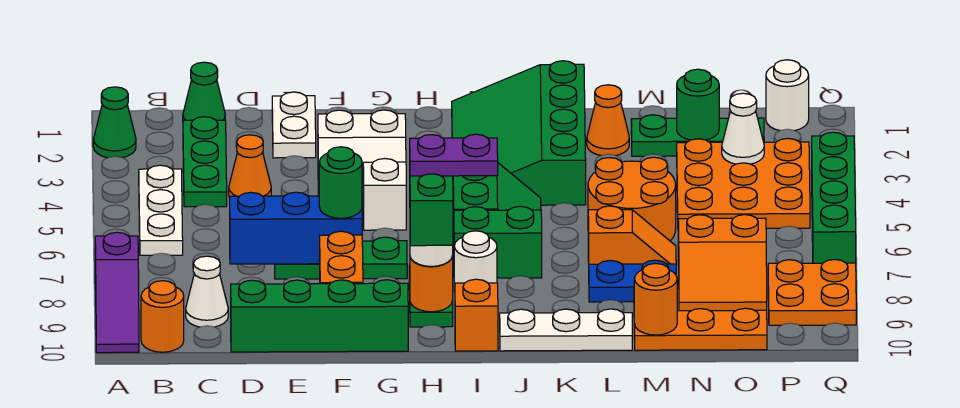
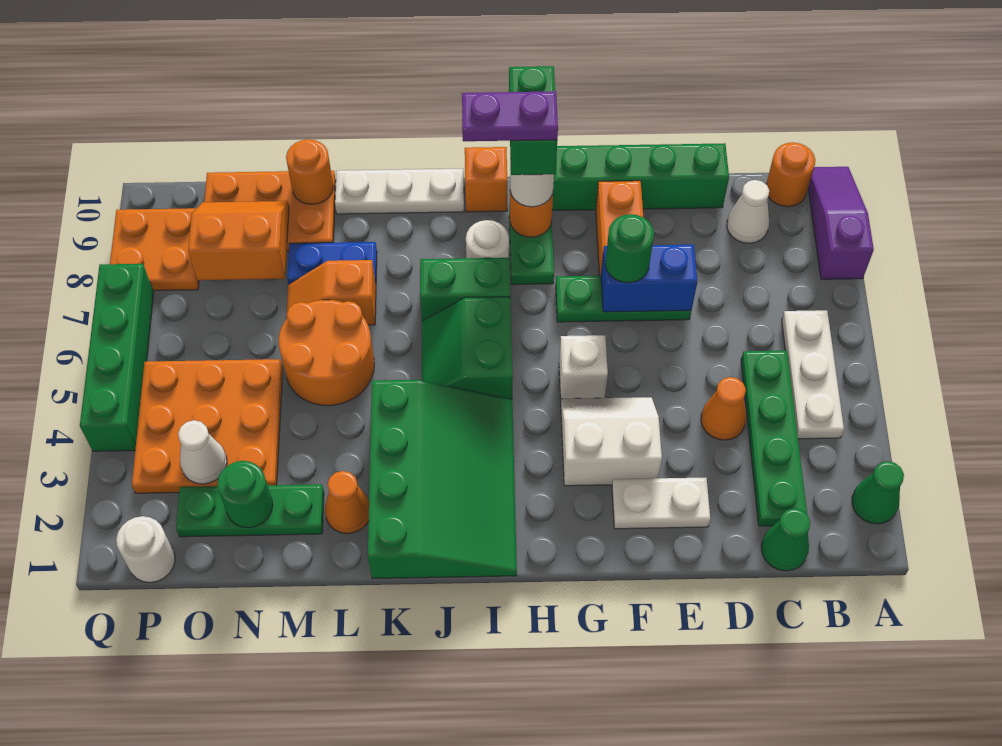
green plate C2:C4 level 1 -> green plate C2:C5 level 1
blue brick D7:F7 level 2 -> blue brick E7:F7 level 2
white plate E1:E2 level 1 -> white plate E2:F2 level 1

